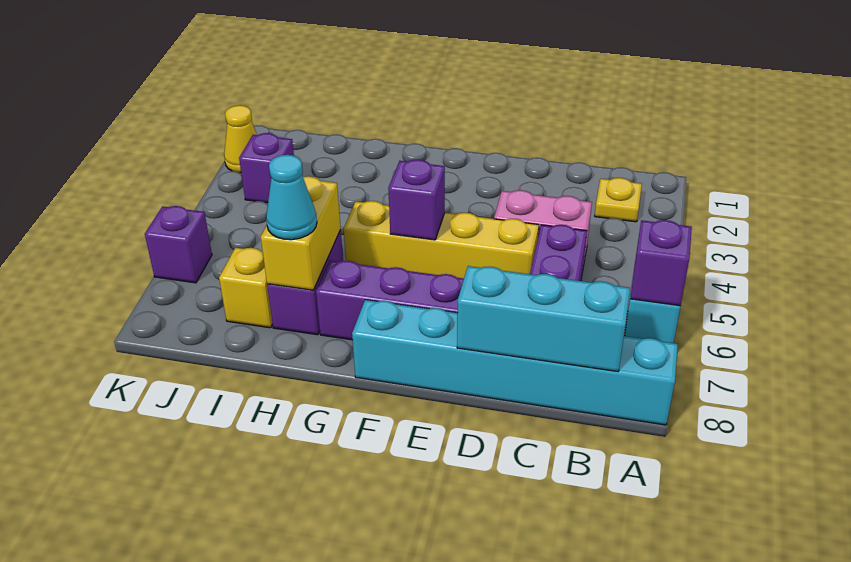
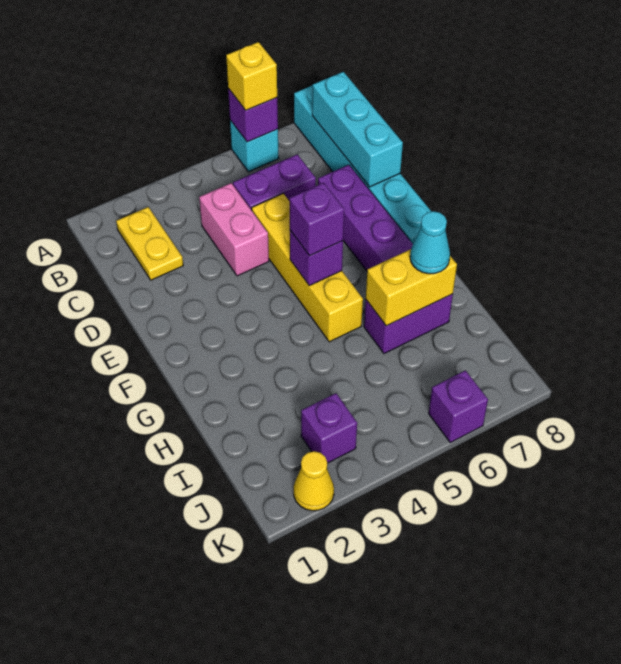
yellow plate B2 level 1 -> yellow plate B2:C2 level 1
none -> purple brick F5 level 3
yellow brick I7 level 1 -> yellow brick A6 level 3

